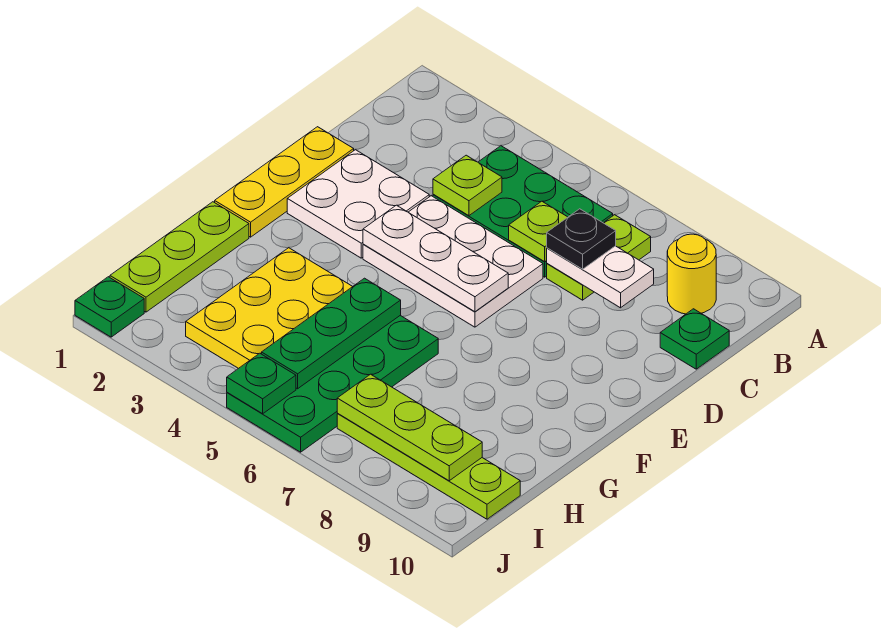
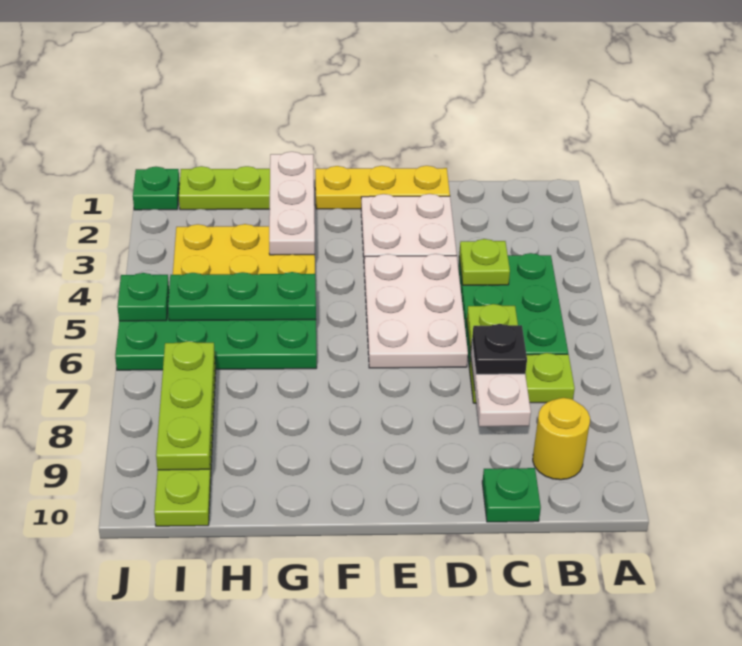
white plate E4:E6 level 2 -> white plate G1:G3 level 2

